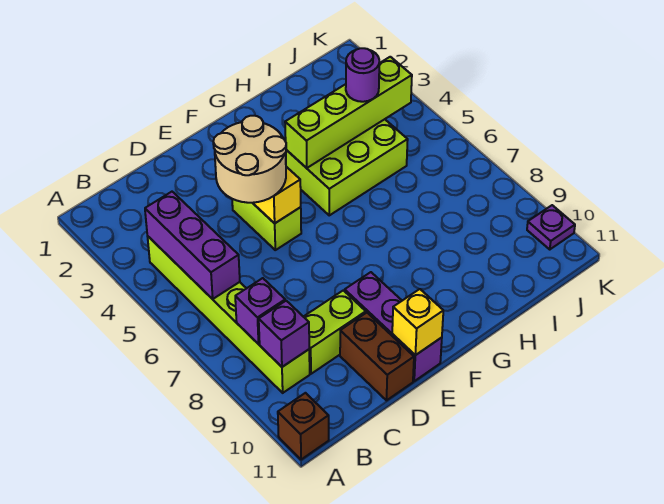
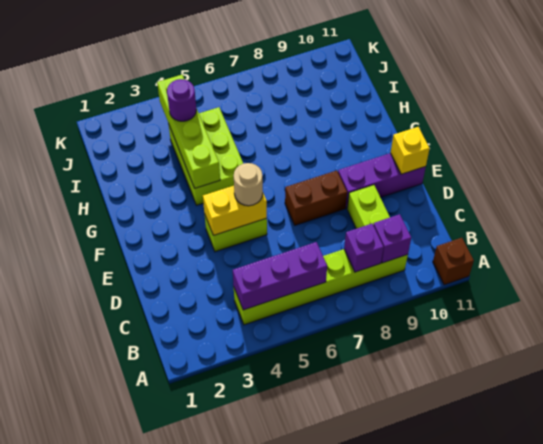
tan round brick D4:E5 level 3 -> tan round brick E5 level 3
brown brick D10:D11 level 1 -> brown brick E7:E8 level 1
purple plate K10 level 1 -> none

